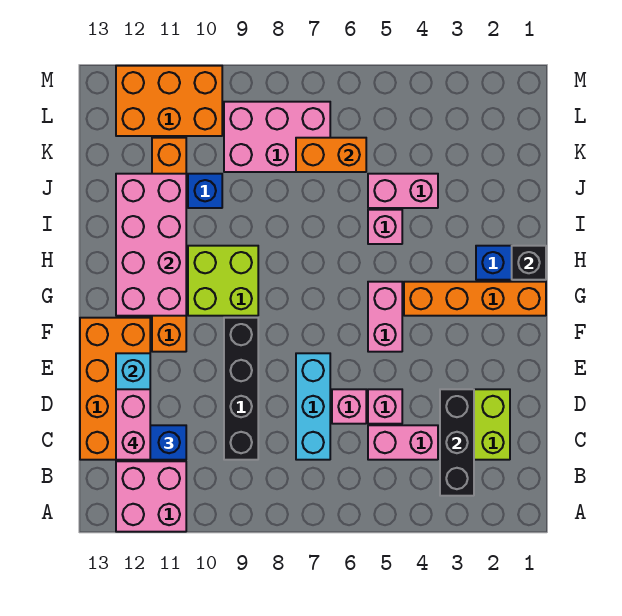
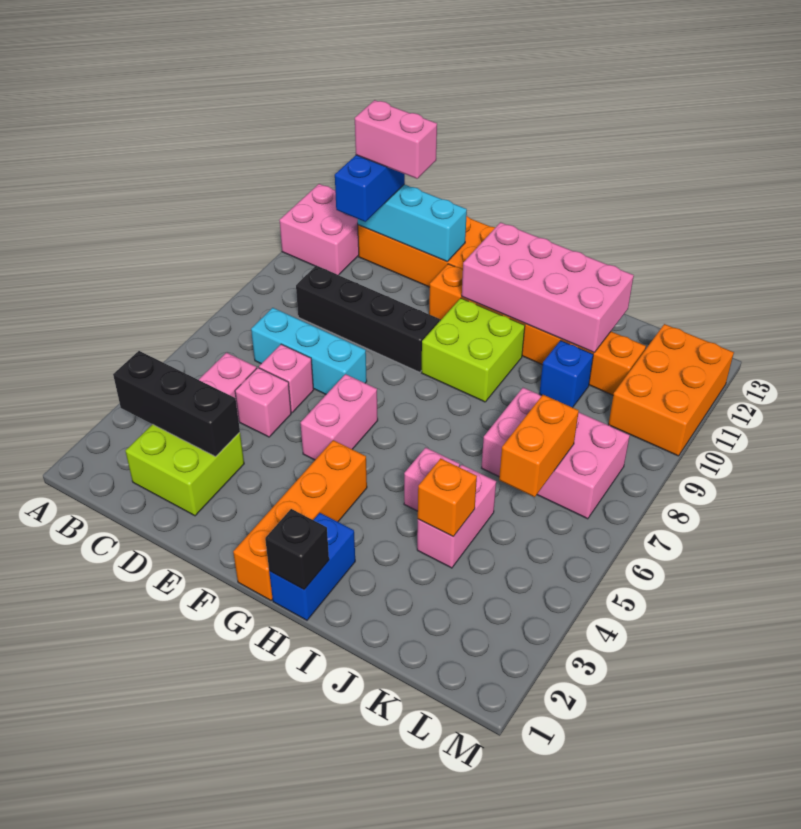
pink brick F5:G5 level 1 -> pink brick F5:F6 level 1
none -> orange brick J4 level 2
pink brick K7:L9 level 1 -> pink brick J7:L8 level 1

